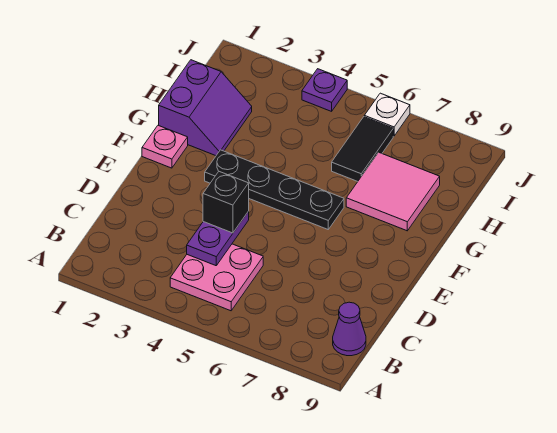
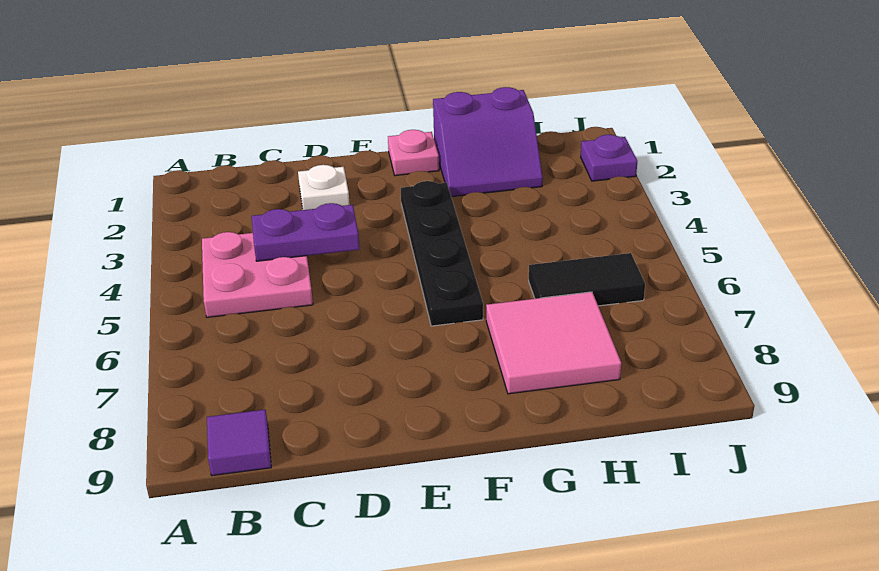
purple cone B9 level 1 -> purple tile B9 level 1
black brick D4 level 3 -> none
purple plate J4 level 1 -> purple plate J2 level 1
white plate J6 level 1 -> white plate D2 level 1

